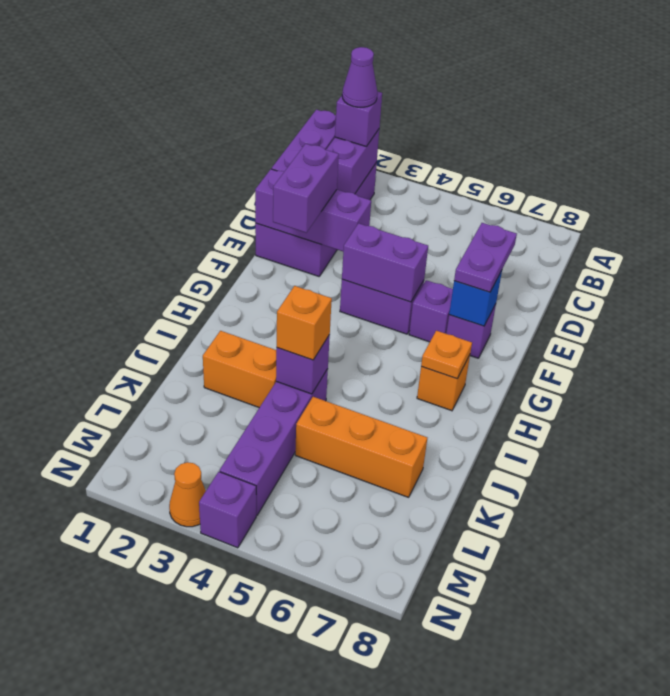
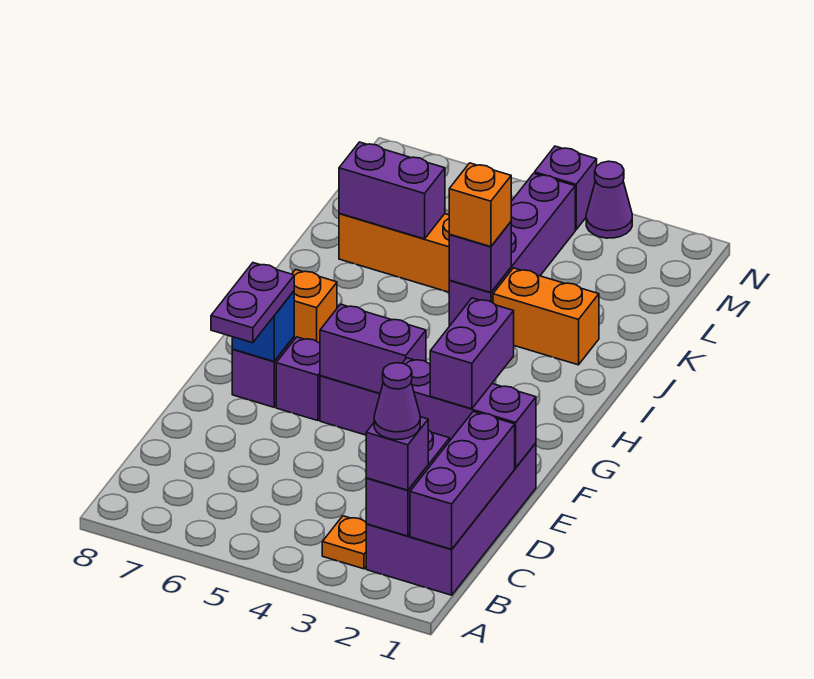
orange plate H7 level 2 -> orange plate B3 level 1
none -> purple brick K6:K7 level 2
orange cone N3 level 1 -> purple cone N3 level 1

